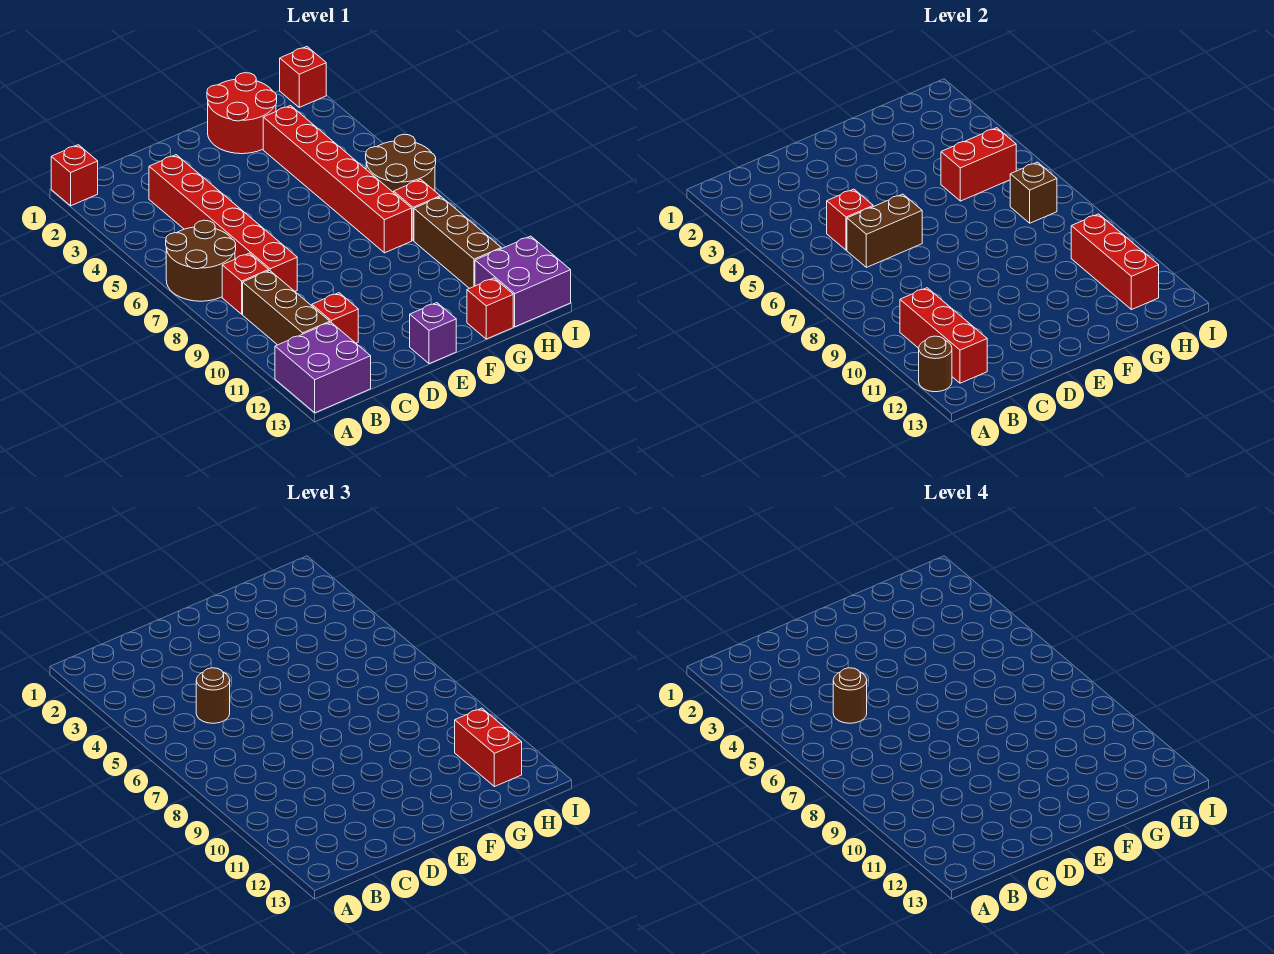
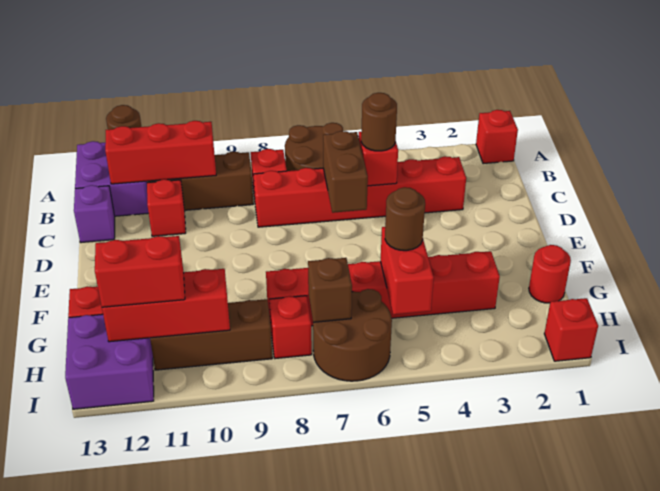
brown round brick C5 level 4 -> brown round brick G5 level 3
purple brick E13 level 1 -> purple brick C13 level 1
red round brick F1:G2 level 1 -> red round brick G1 level 1

